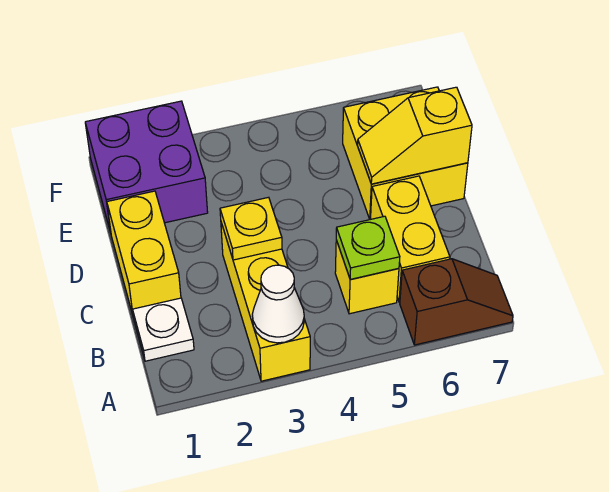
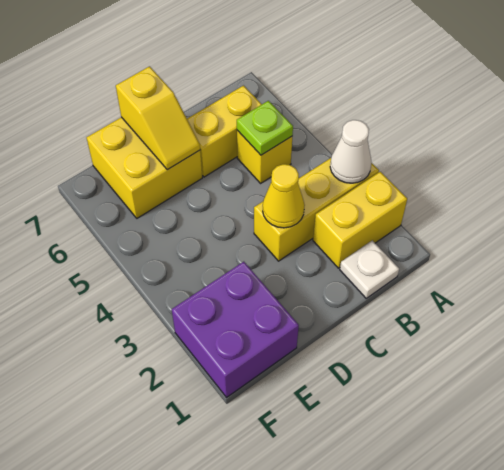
brown slope A6:A7 level 1 top 6 -> none
yellow brick C1:D1 level 1 -> yellow brick A2:B2 level 1
yellow plate C3 level 2 -> yellow cone C3 level 2

